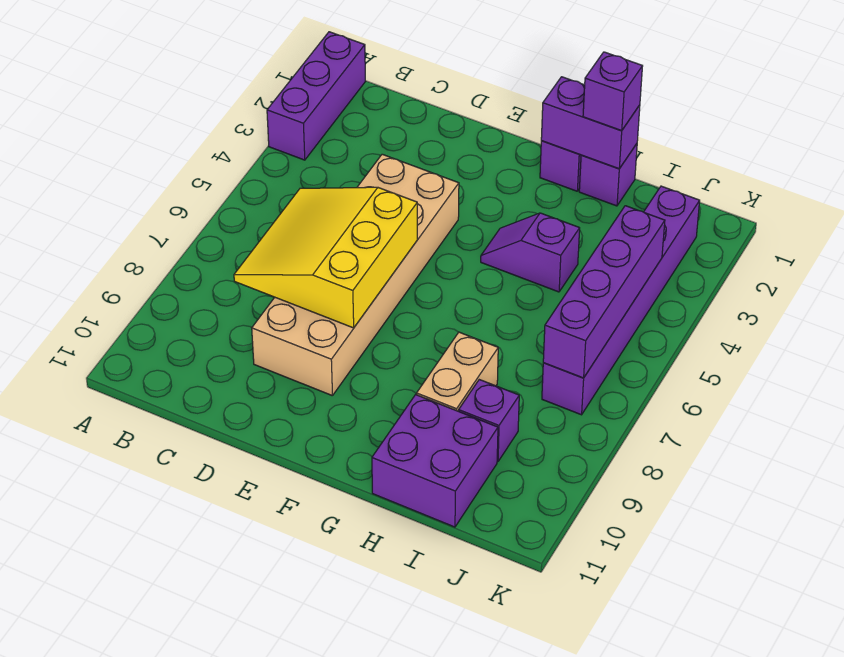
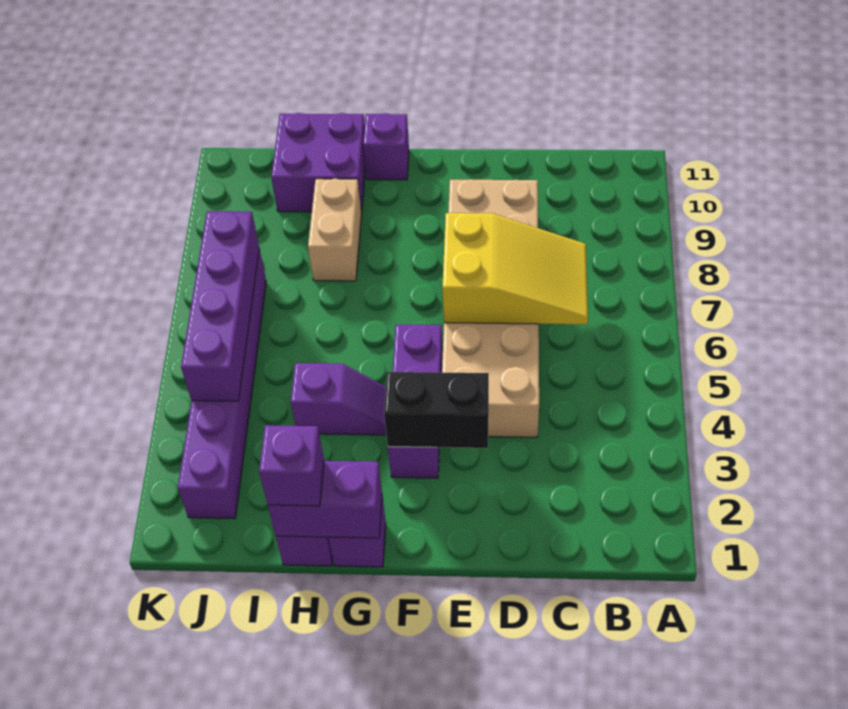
purple brick A1:A3 level 1 -> purple brick F3:F5 level 1
yellow slope C6:E8 level 2 top E -> yellow slope C6:E7 level 2 top E
none -> black brick E3:F3 level 2
purple brick I9 level 1 -> purple brick G11 level 1

